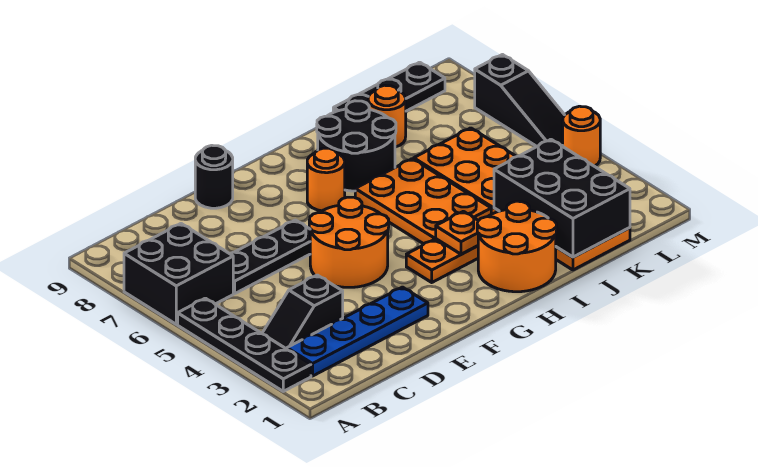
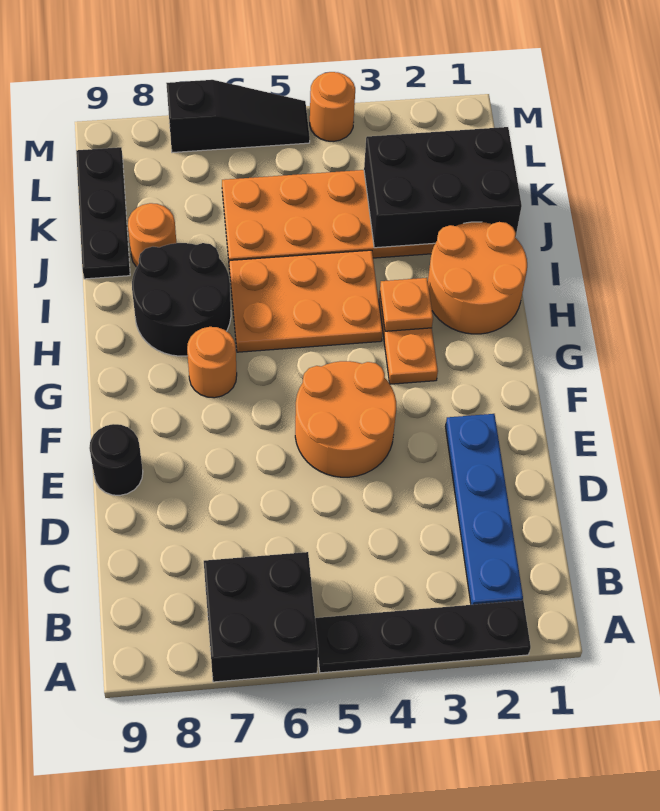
black slope B3:C3 level 1 top C -> none
black plate C6:E6 level 1 -> none

